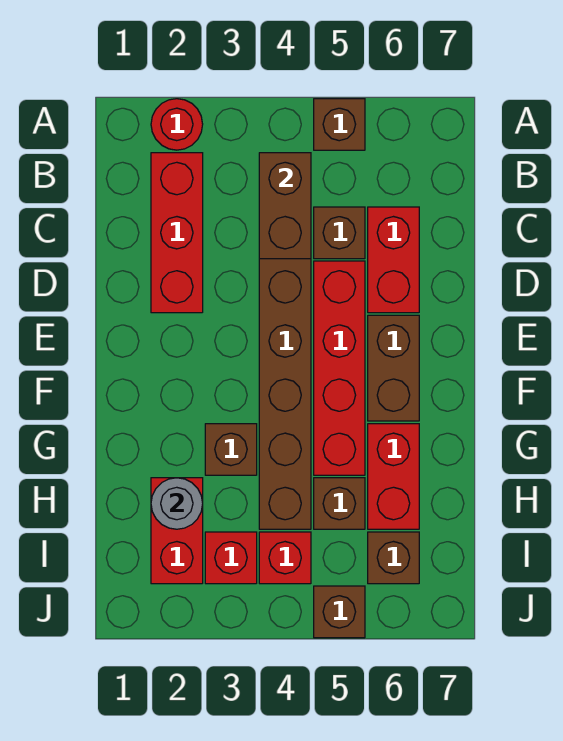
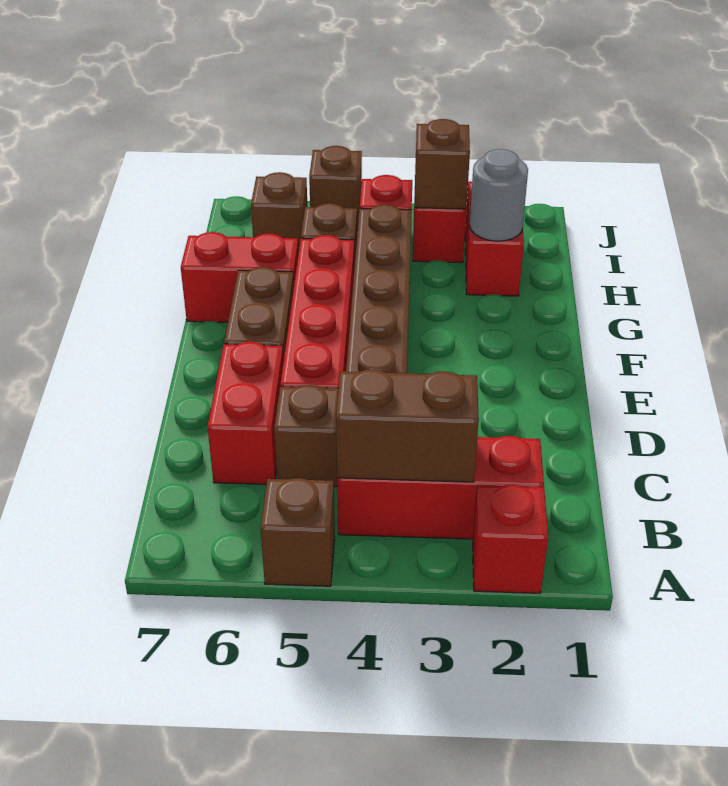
red round brick A2 level 1 -> red brick A2 level 1
red brick B2:D2 level 1 -> red brick B2:B4 level 1
brown brick B4:C4 level 2 -> brown brick B3:B4 level 2
brown brick G3 level 1 -> brown brick I3 level 2
red brick G6:H6 level 1 -> red brick G6:G7 level 1

